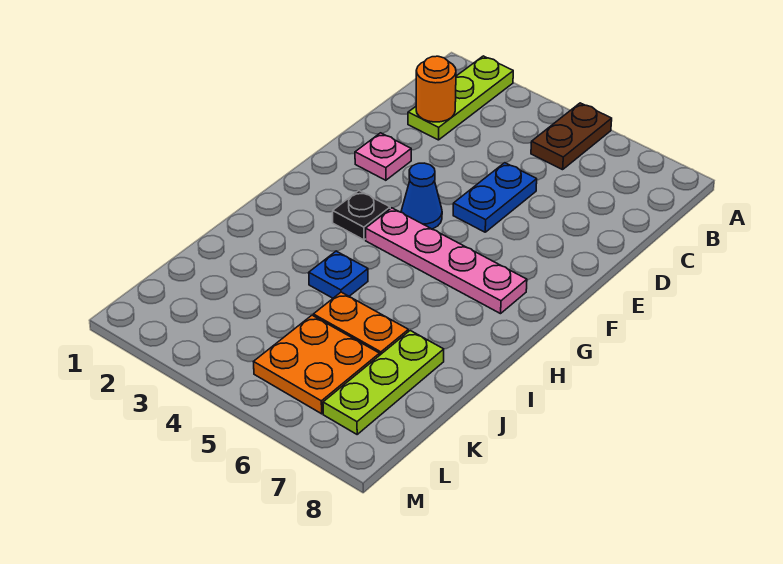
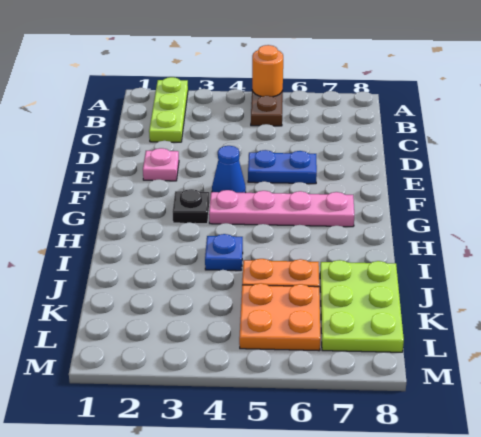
orange round brick C2 level 2 -> orange round brick A5 level 2
blue plate D5:E5 level 1 -> blue plate E5:E6 level 1
lime plate J7:L7 level 1 -> lime plate J7:L8 level 1

